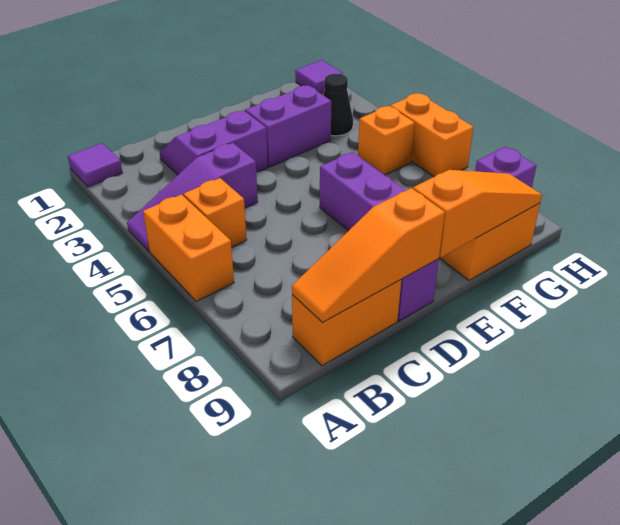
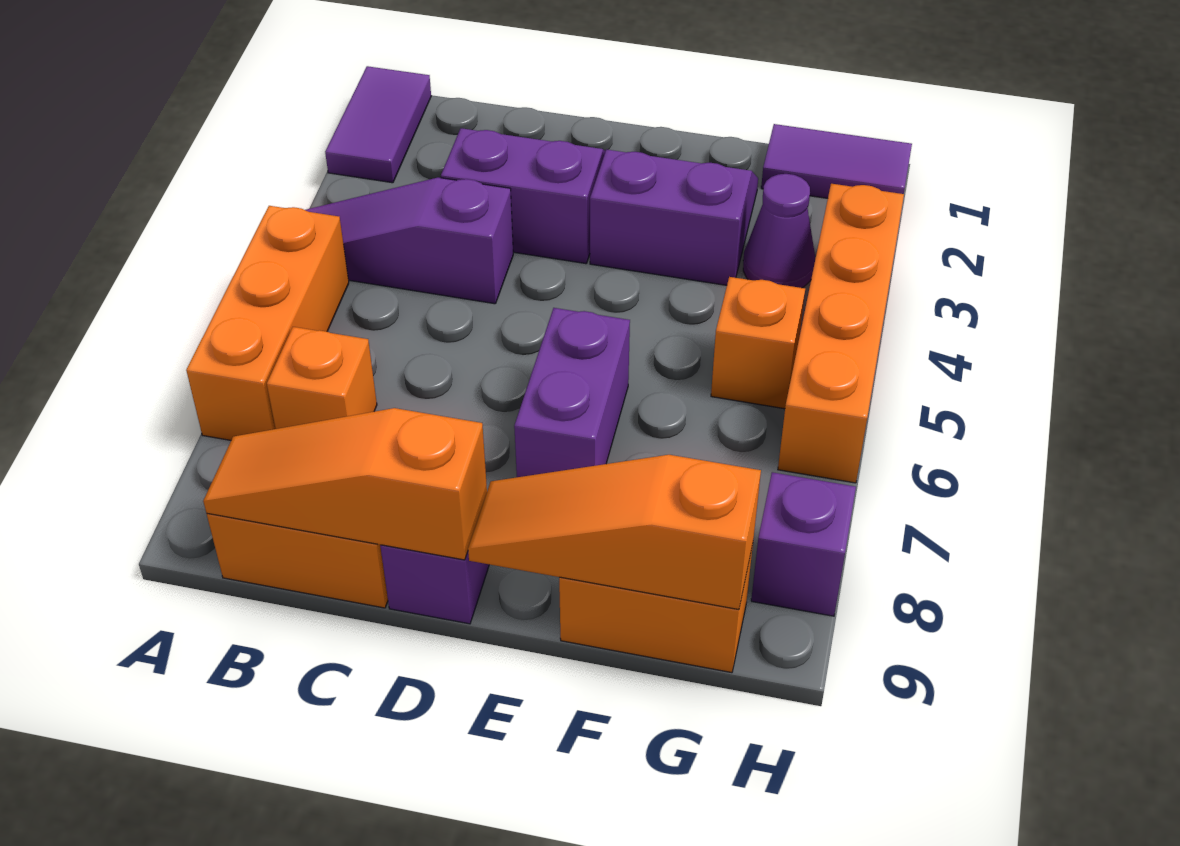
purple tile A1 level 1 -> purple tile A1:A2 level 1
orange brick A5:A6 level 1 -> orange brick A5:A7 level 1
orange brick B5 level 1 -> orange brick B7 level 1
orange slope E9:G9 level 2 top E -> orange slope E9:G9 level 2 top G
black cone G3 level 1 -> purple cone G3 level 1
purple tile H1 level 1 -> purple tile G1:H1 level 1
orange brick H5:H6 level 1 -> orange brick H3:H6 level 1

